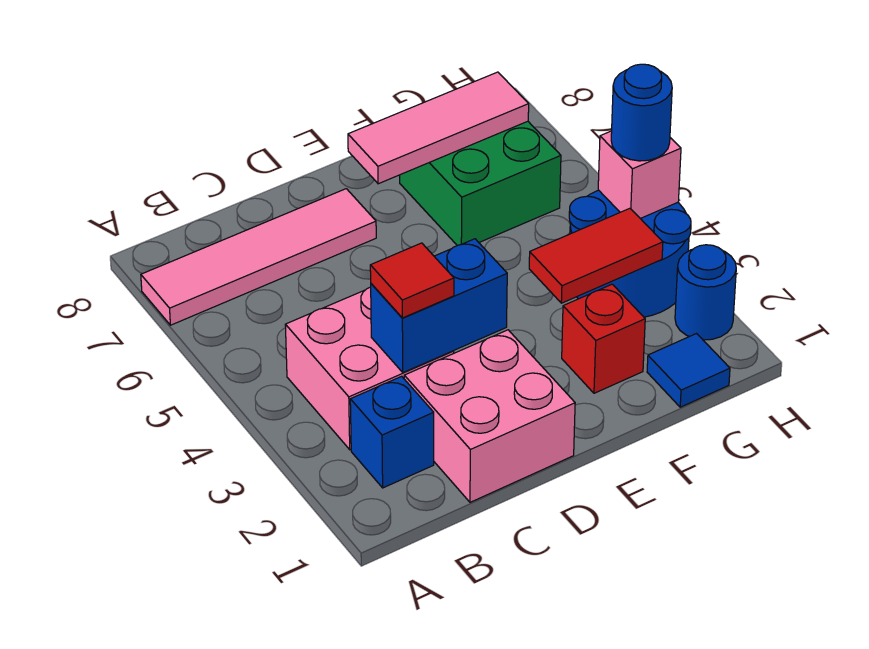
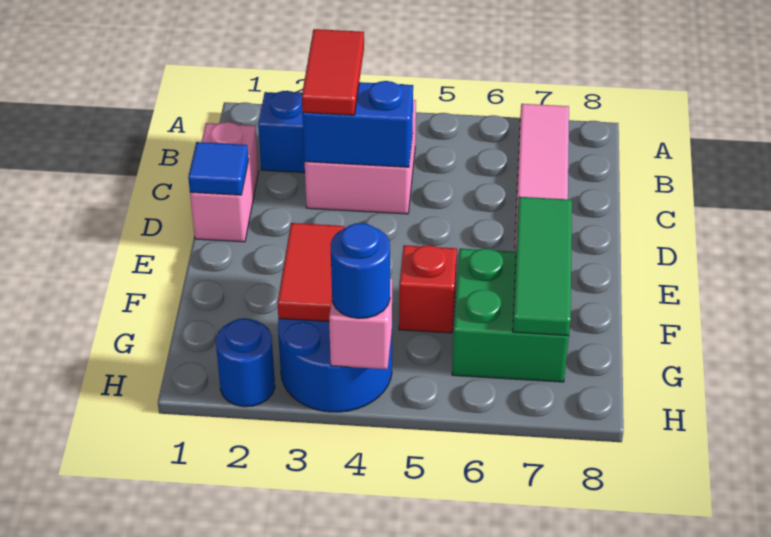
pink brick C1:D2 level 1 -> pink brick C1:D1 level 1
blue brick C3:D3 level 2 -> blue brick C3:C4 level 2
red tile C3 level 3 -> red tile B3:C3 level 3
pink tile E7:G7 level 2 -> green tile E7:G7 level 2
red brick F2 level 1 -> red brick F5 level 1
blue tile G1 level 1 -> blue tile D1 level 2

